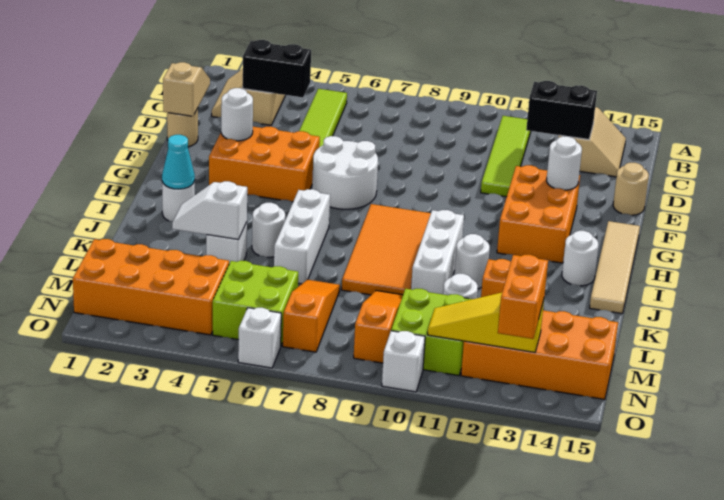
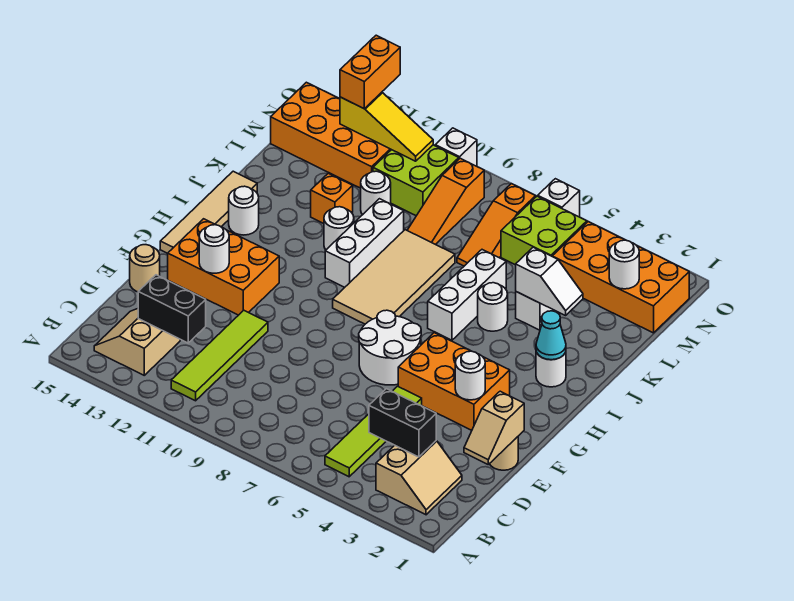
orange brick F12:H13 level 1 -> orange brick F12:G14 level 1
orange tile H8:K9 level 1 -> tan tile H8:K9 level 1
none -> white round brick M2 level 2

